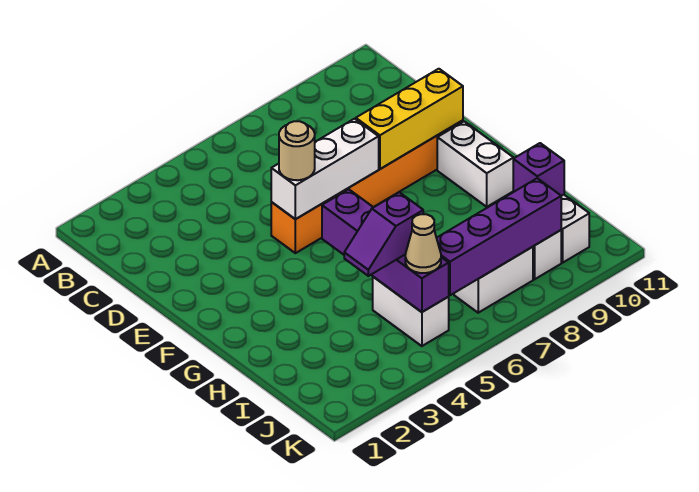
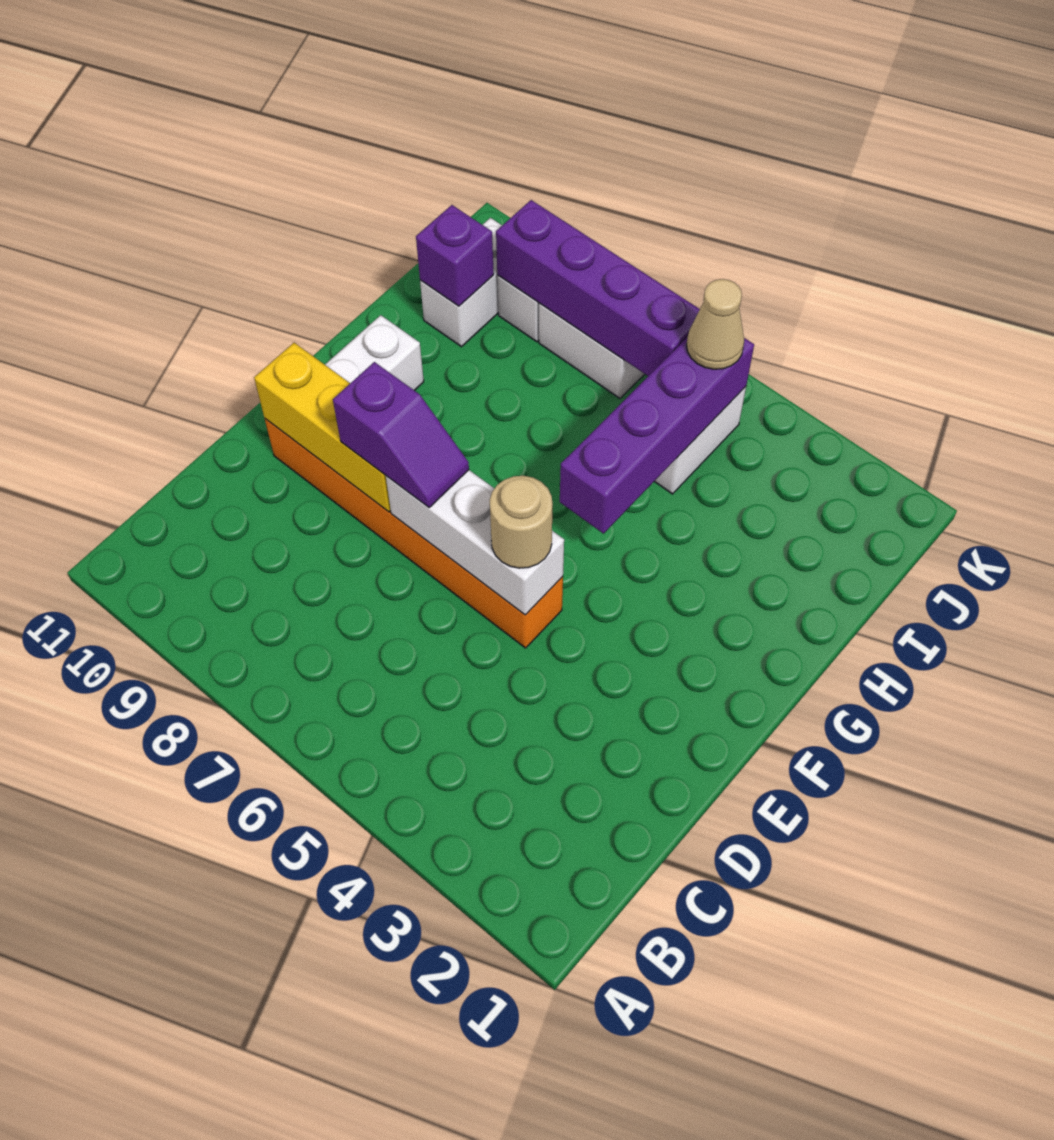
purple slope I4:I5 level 3 top 5 -> purple slope E7:E8 level 3 top 8

